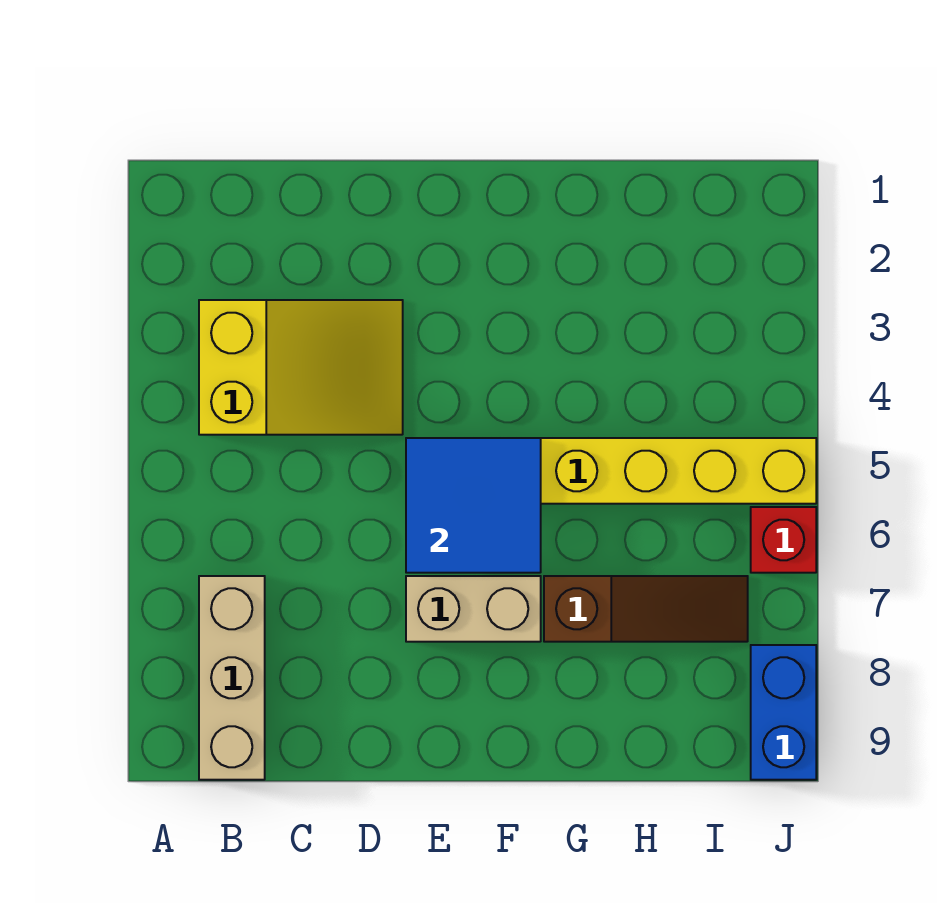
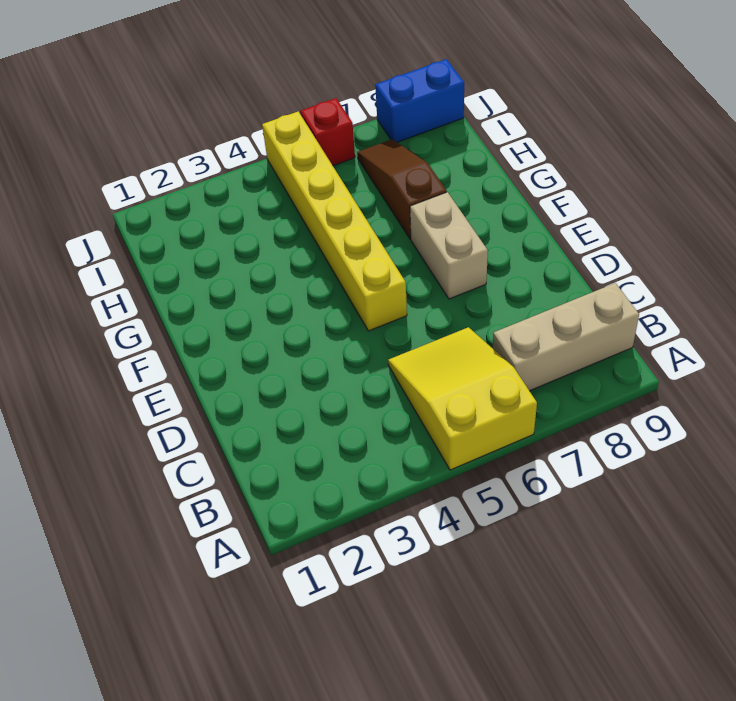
yellow slope B3:D4 level 1 top B -> yellow slope A5:C6 level 1 top A
blue tile E5:F6 level 2 -> none

